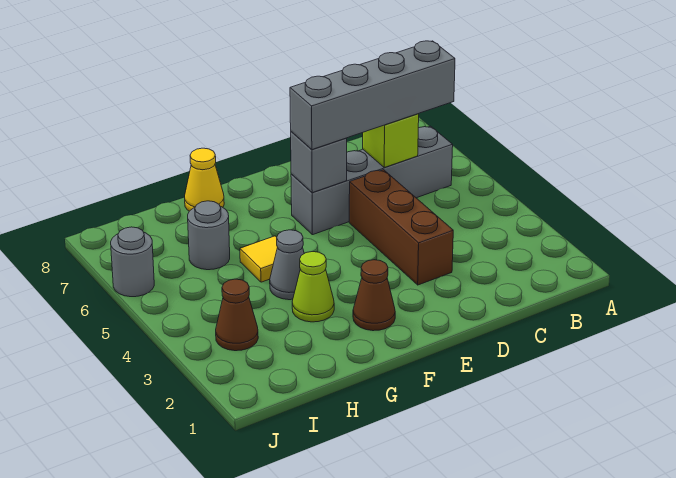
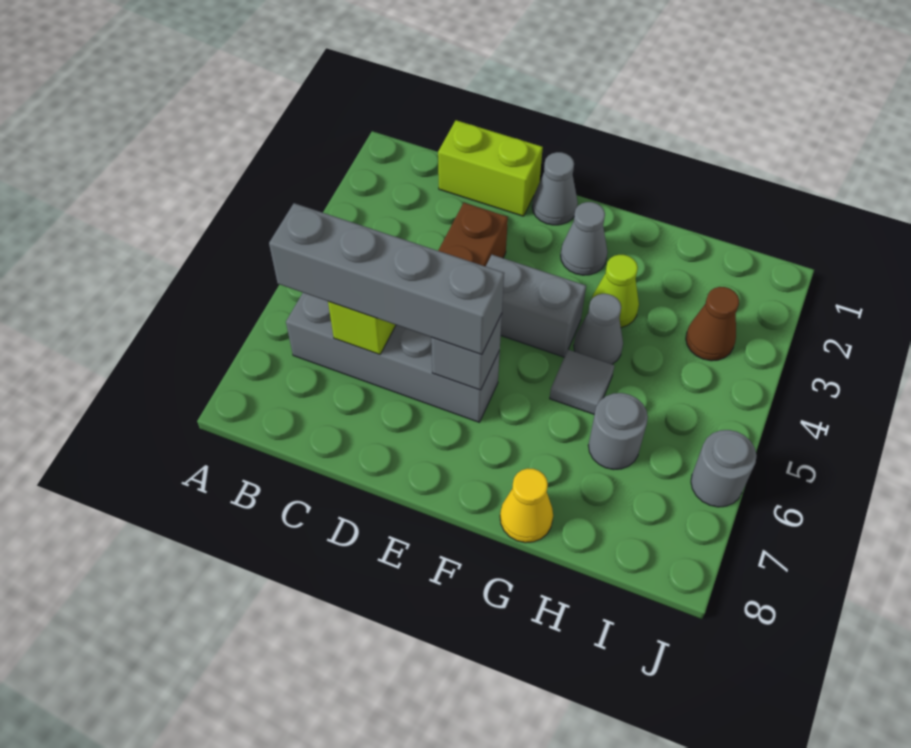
none -> lime brick C1:D1 level 1
none -> grey cone E1 level 1
none -> grey brick E4:F4 level 1
brown cone F2 level 1 -> grey cone F2 level 1
yellow tile G5 level 1 -> grey tile G5 level 1

